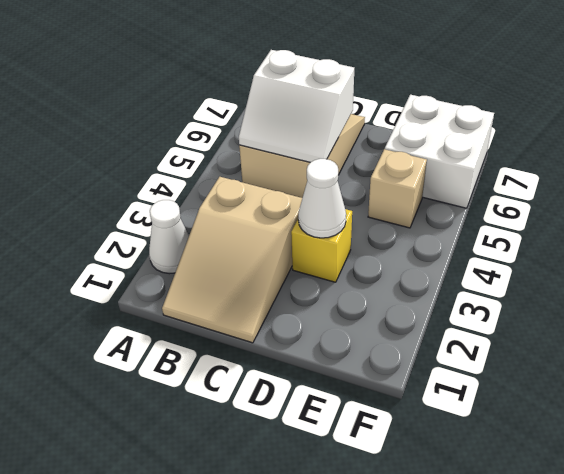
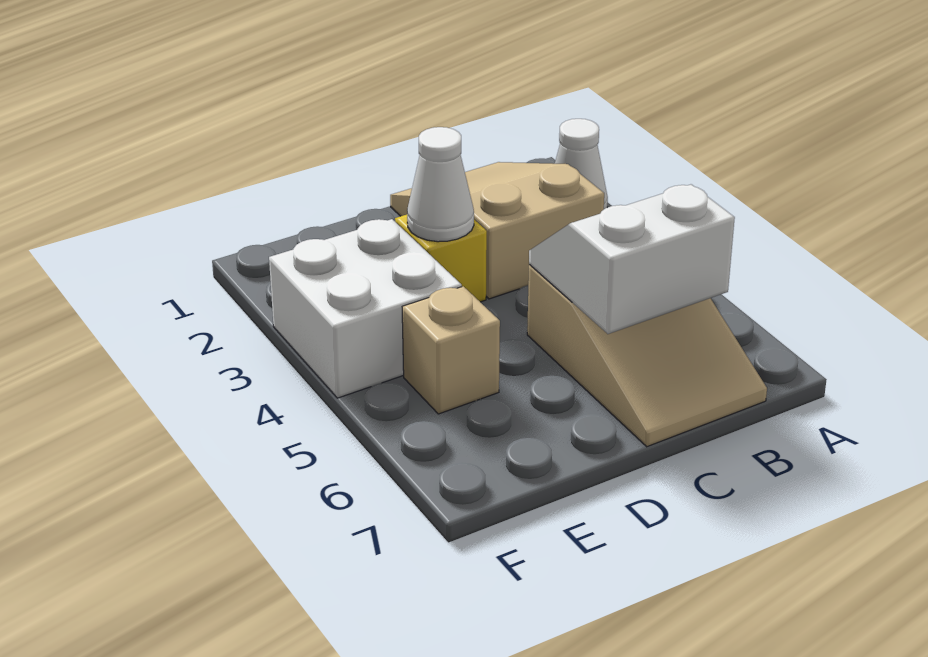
white brick E6:F7 level 1 -> white brick E3:F4 level 1

